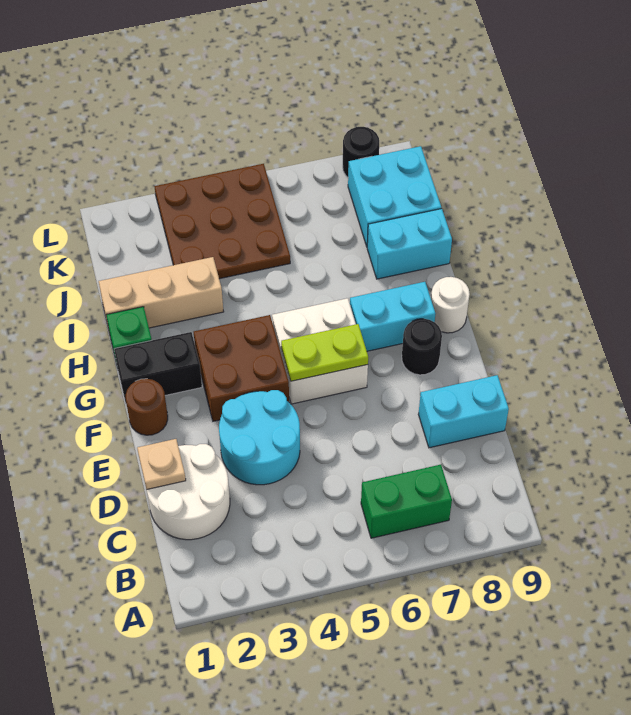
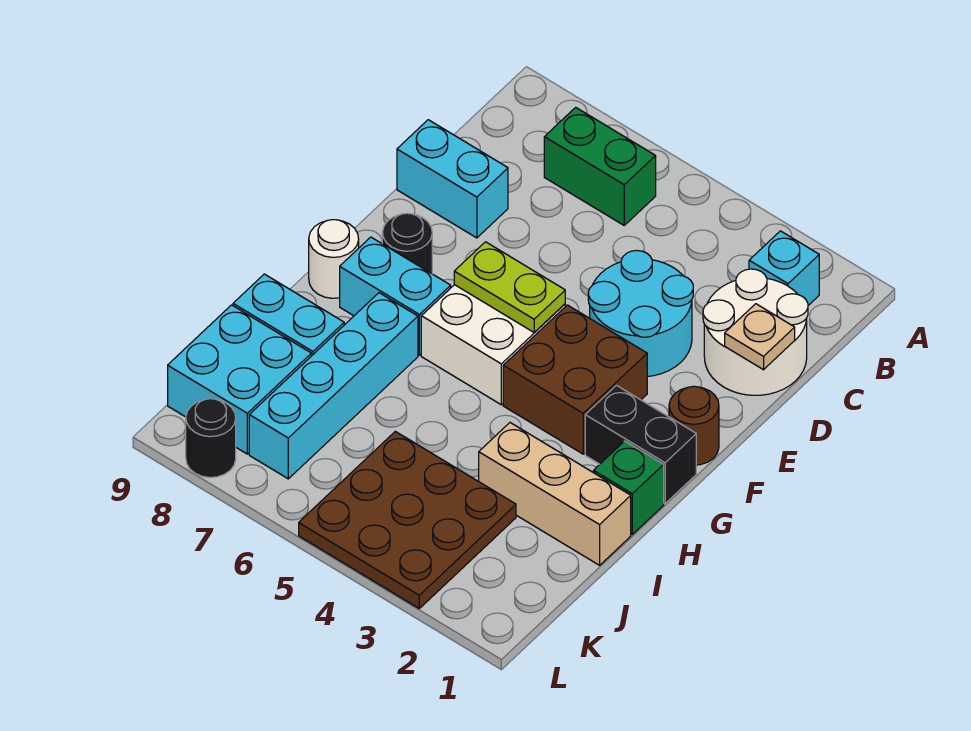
none -> cyan brick B2 level 1
none -> cyan brick H7:K7 level 1

